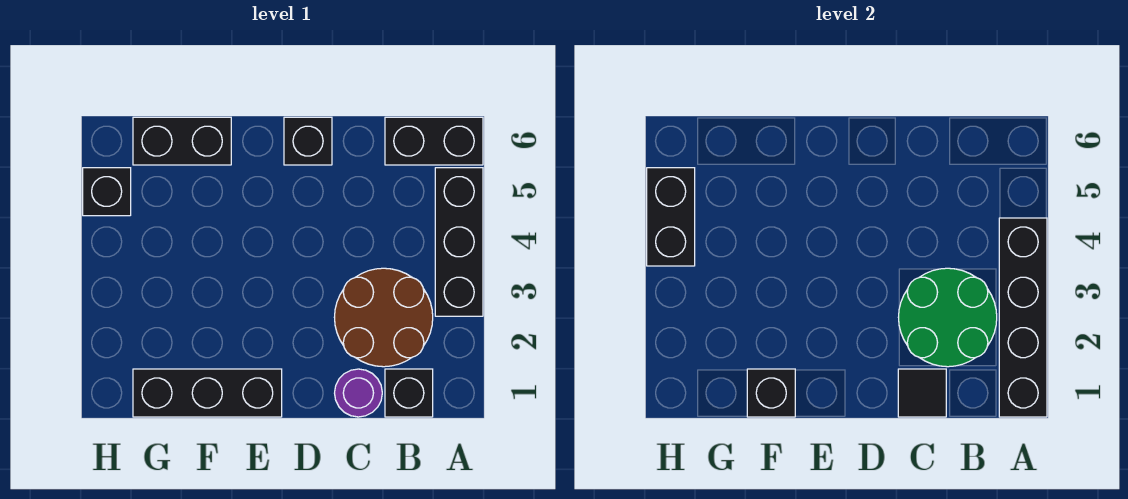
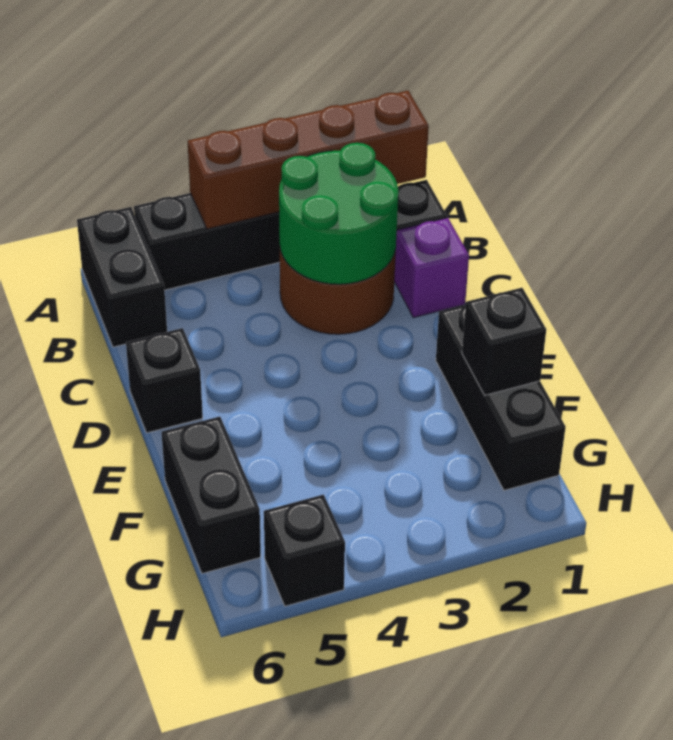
black brick A1:A4 level 2 -> brown brick A1:A4 level 2
purple round brick C1 level 1 -> purple brick C1 level 1
black tile C1 level 2 -> none
black brick H4:H5 level 2 -> none

